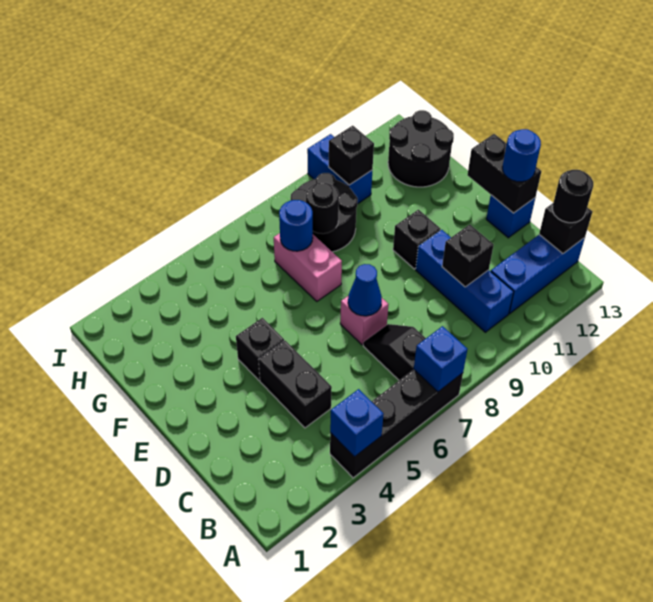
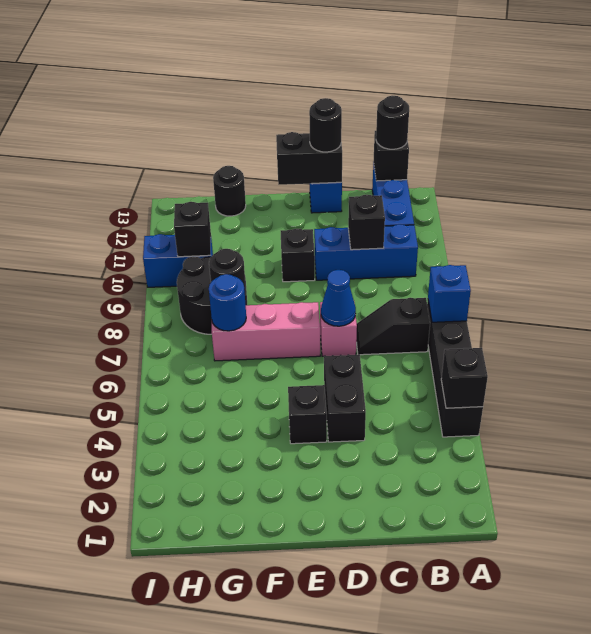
blue brick A4 level 2 -> black brick A4 level 2
black brick C4:D4 level 1 -> black brick D4:D5 level 1
blue round brick D13 level 3 -> black round brick D13 level 3
pink brick F7:G7 level 1 -> pink brick E7:G7 level 1
black round brick G12:H13 level 1 -> black round brick G13 level 1

